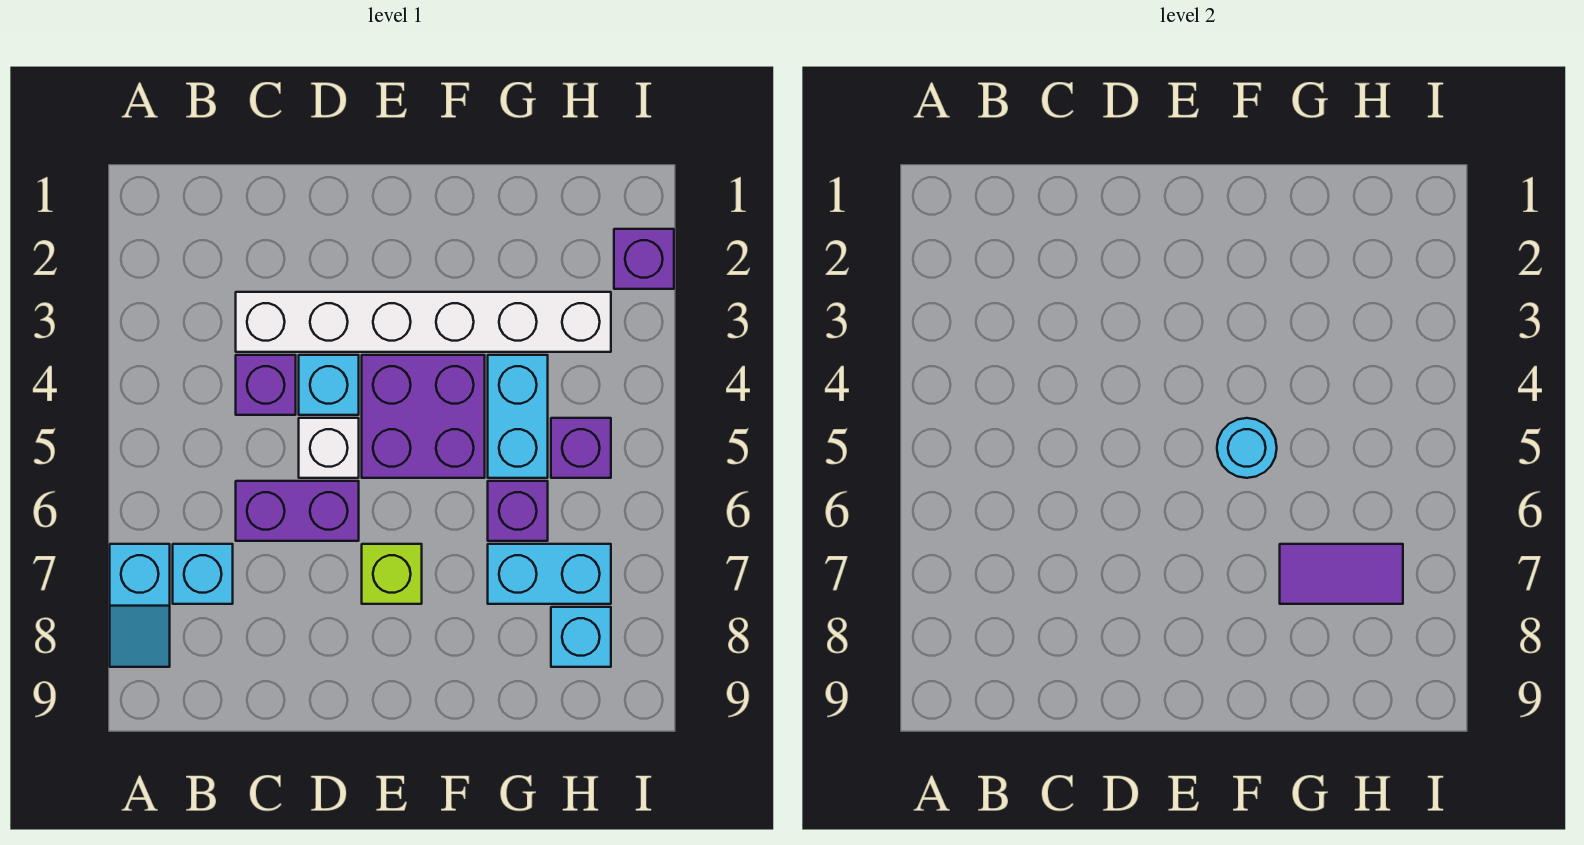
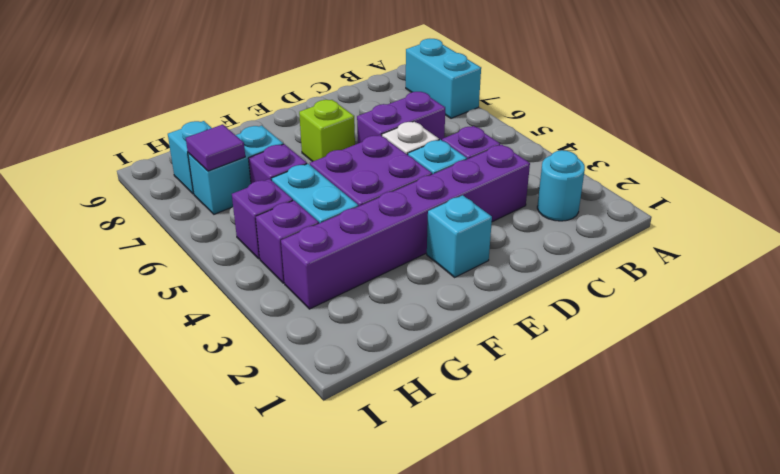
cyan slope A7:A8 level 1 top 7 -> cyan brick A7:A8 level 1
cyan brick B7 level 1 -> cyan brick E2 level 1
white brick C3:H3 level 1 -> purple brick C3:H3 level 1
cyan round brick F5 level 2 -> cyan round brick B2 level 1
purple tile G7:H7 level 2 -> purple tile H7 level 2
purple brick I2 level 1 -> purple brick H4 level 1

